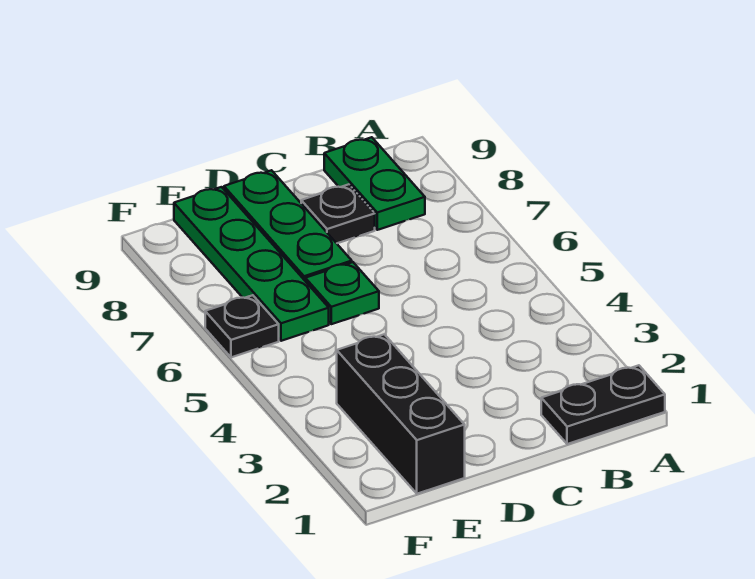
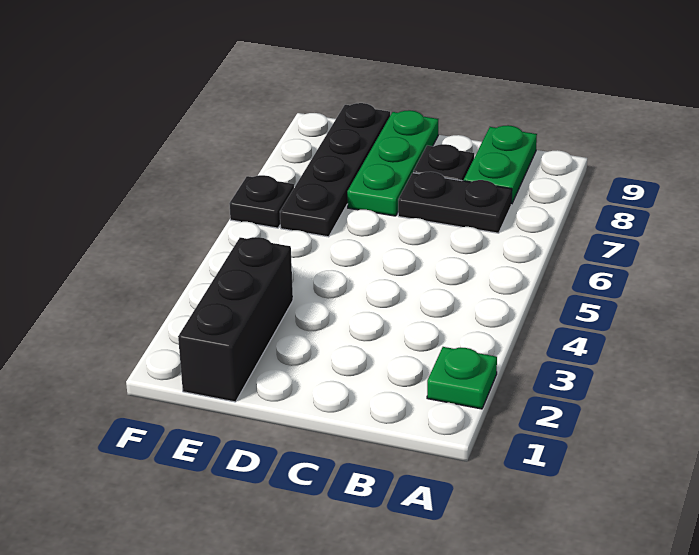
black plate A1:B1 level 1 -> black plate B7:C7 level 1
green plate D6 level 1 -> green plate A2 level 1
green plate E6:E9 level 1 -> black plate E6:E9 level 1

